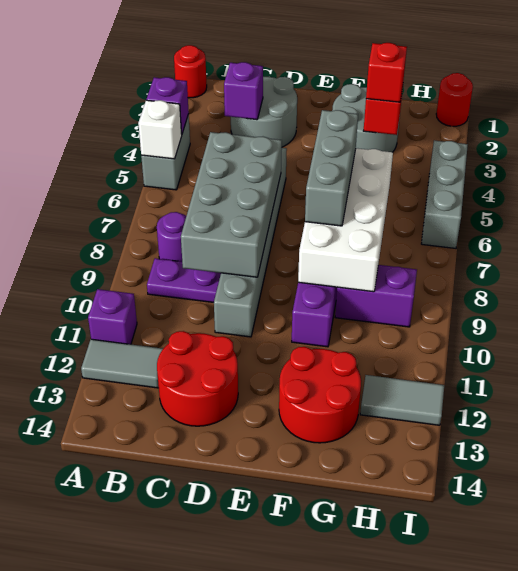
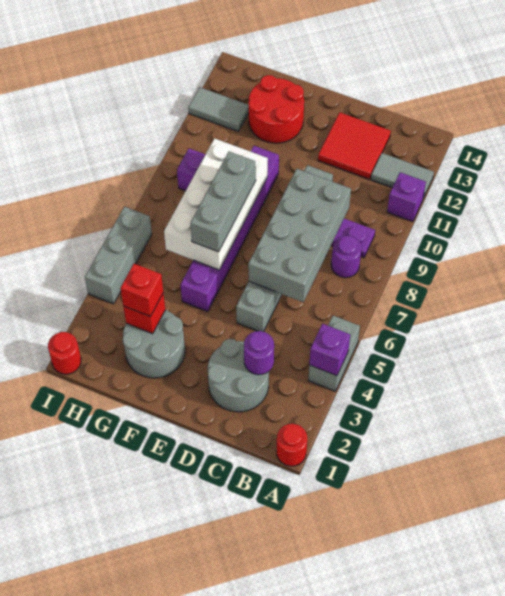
white brick A5 level 2 -> none
purple brick C3 level 2 -> purple round brick C3 level 2
red round brick C12:D13 level 1 -> red tile C12:D13 level 1

